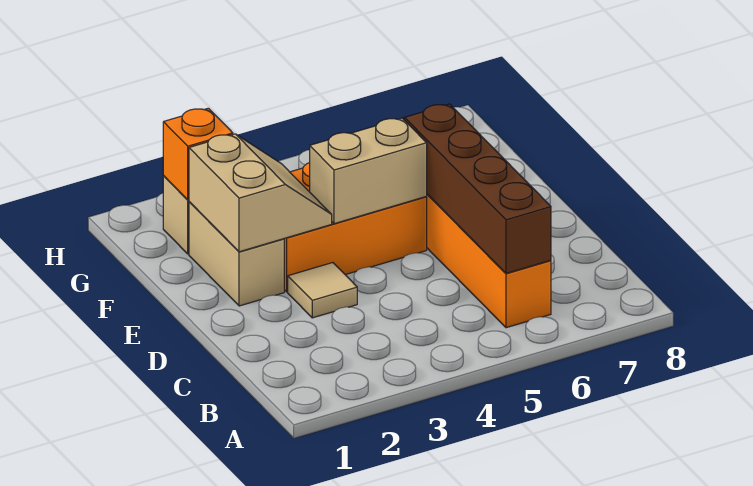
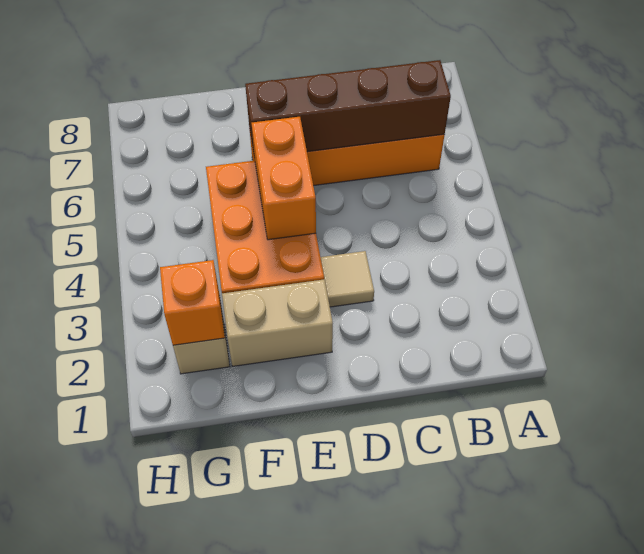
tan slope E2:F3 level 2 top 2 -> none
tan brick E4:E5 level 2 -> orange brick E4:E5 level 2

